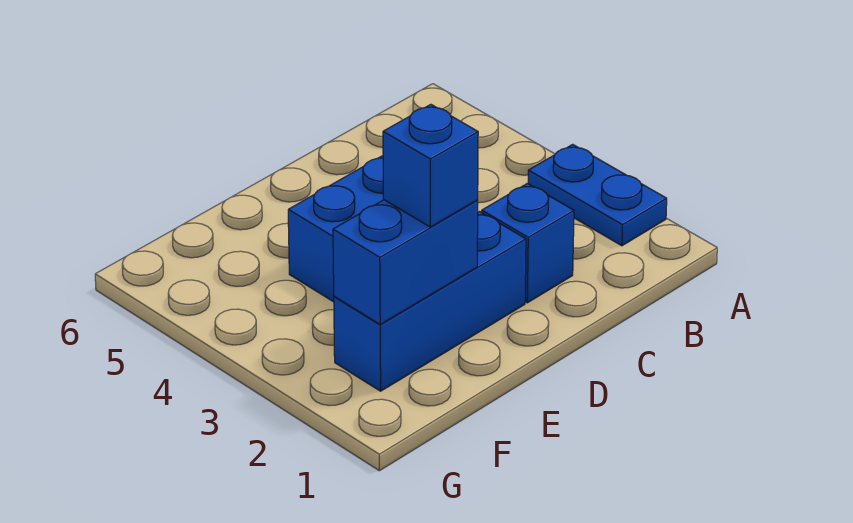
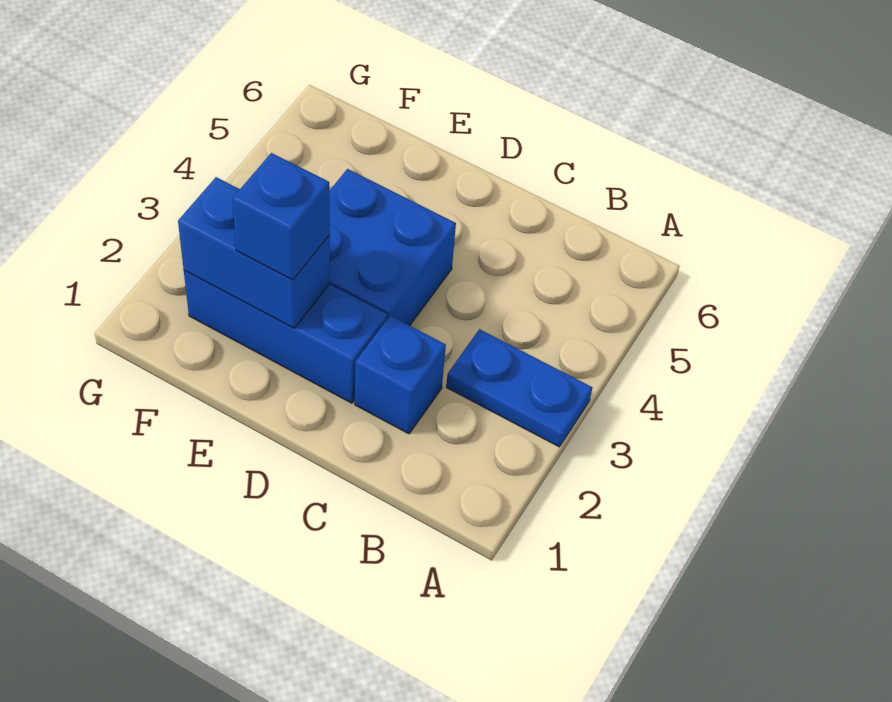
blue plate A2:A3 level 1 -> blue plate A3:B3 level 1

